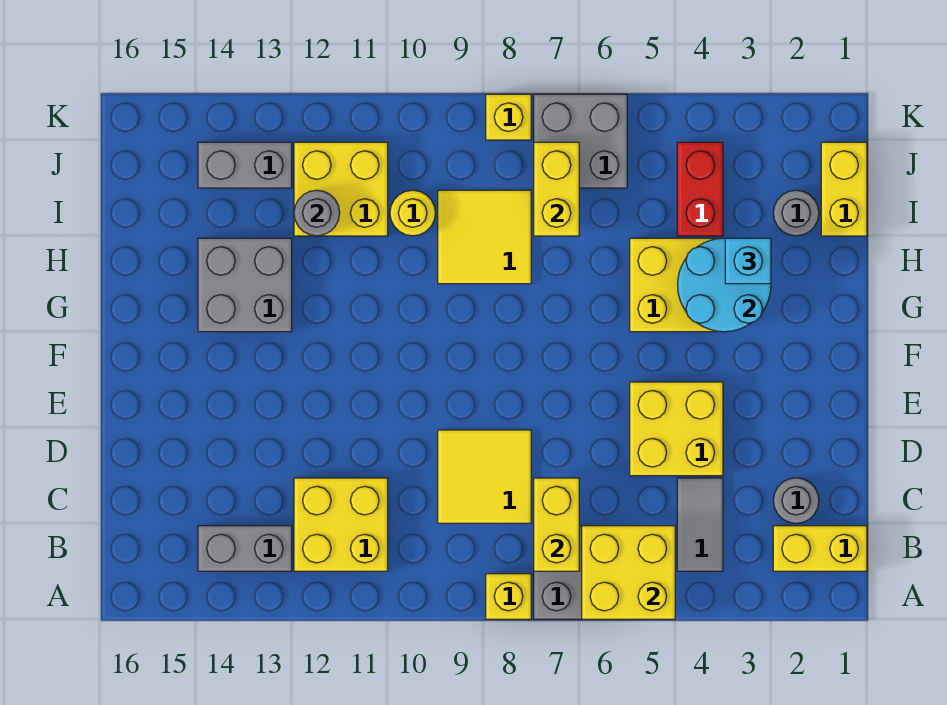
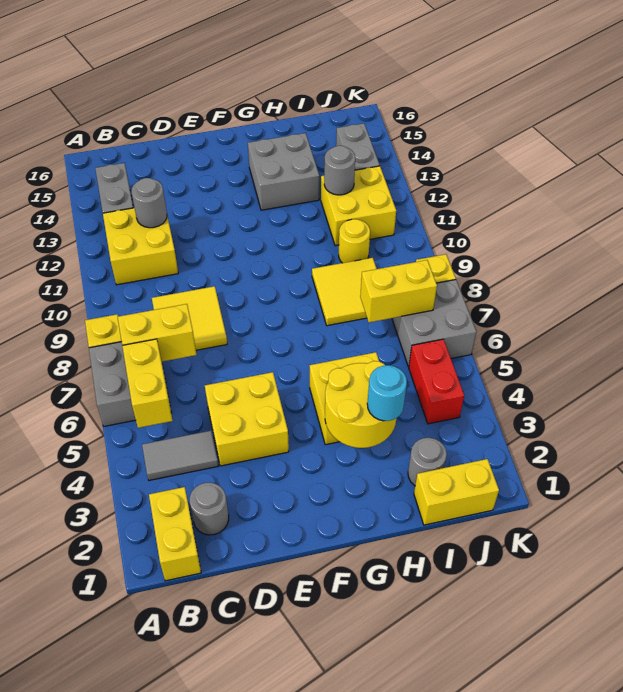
yellow brick A5:B6 level 2 -> yellow brick B5:B6 level 2
none -> grey round brick C12 level 2
cyan round brick G3:H4 level 2 -> yellow round brick G3:H4 level 2
cyan brick H3 level 3 -> cyan round brick H3 level 3
red brick I4:J4 level 1 -> red brick J4:J5 level 1

